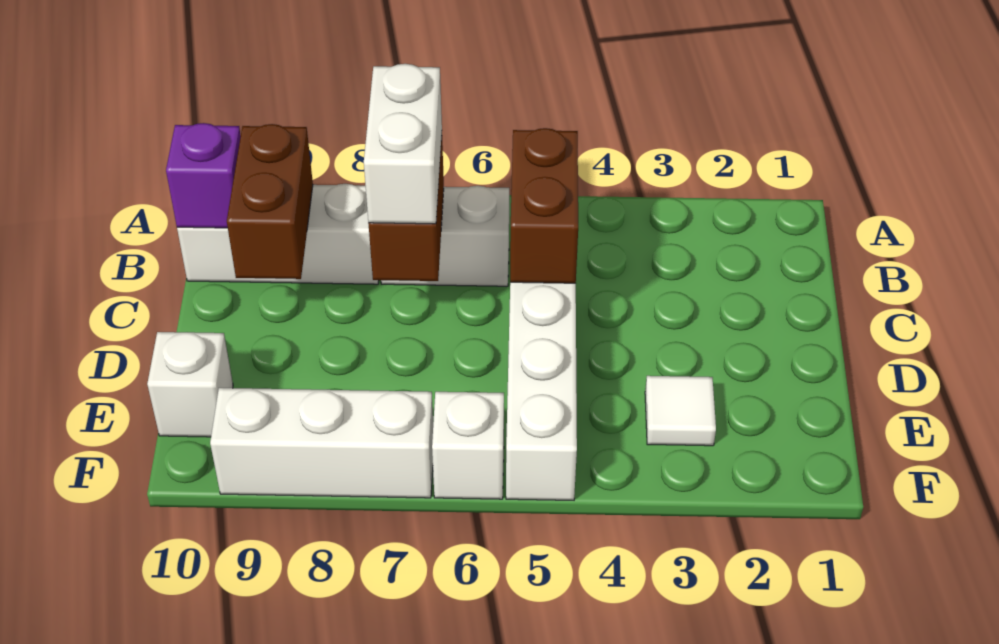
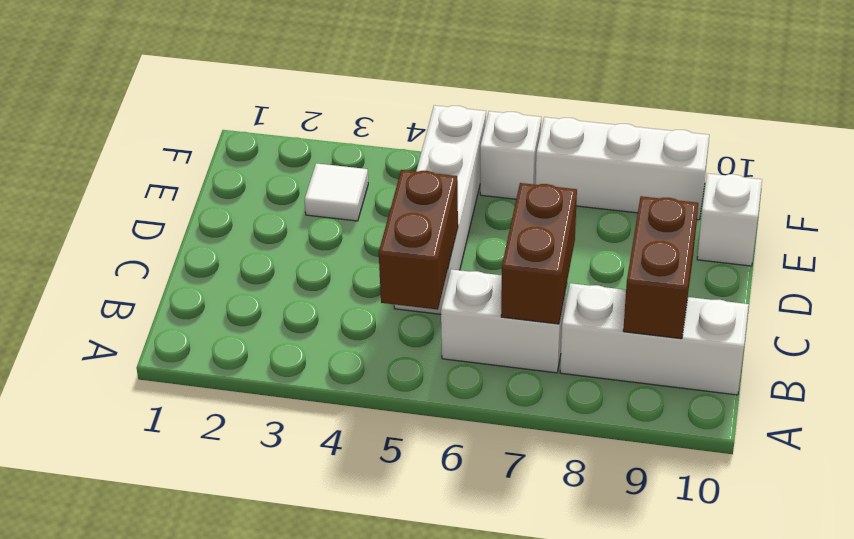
white brick B7:C7 level 3 -> none
purple brick B10 level 2 -> none

